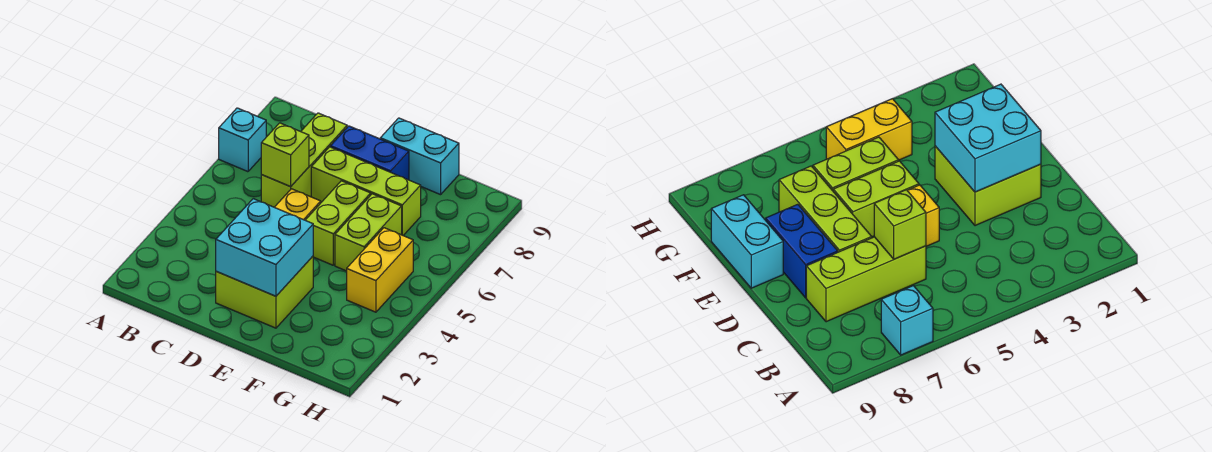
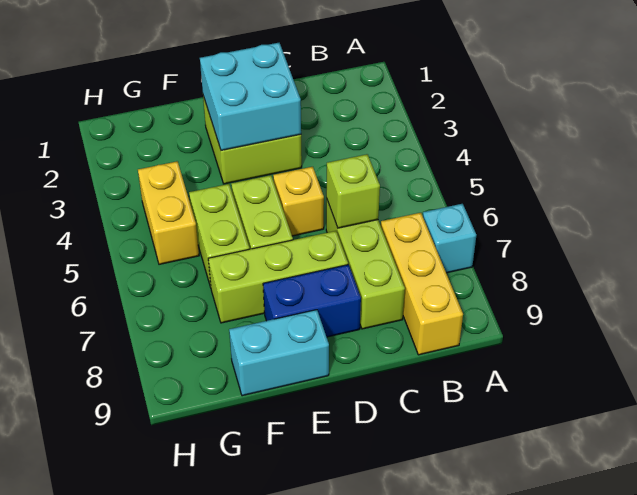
none -> yellow brick B7:B9 level 1

